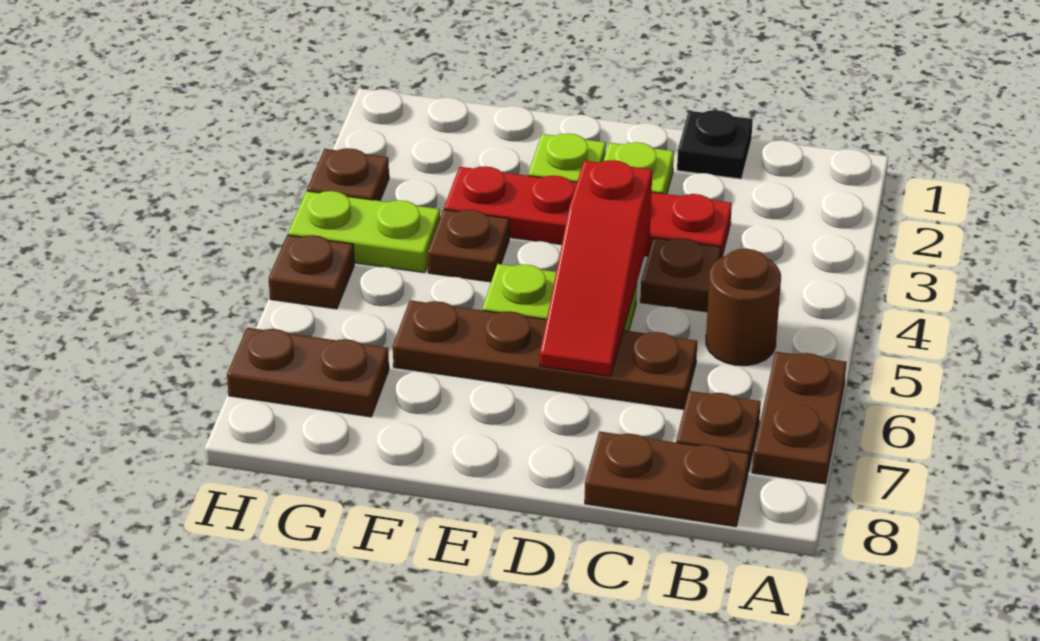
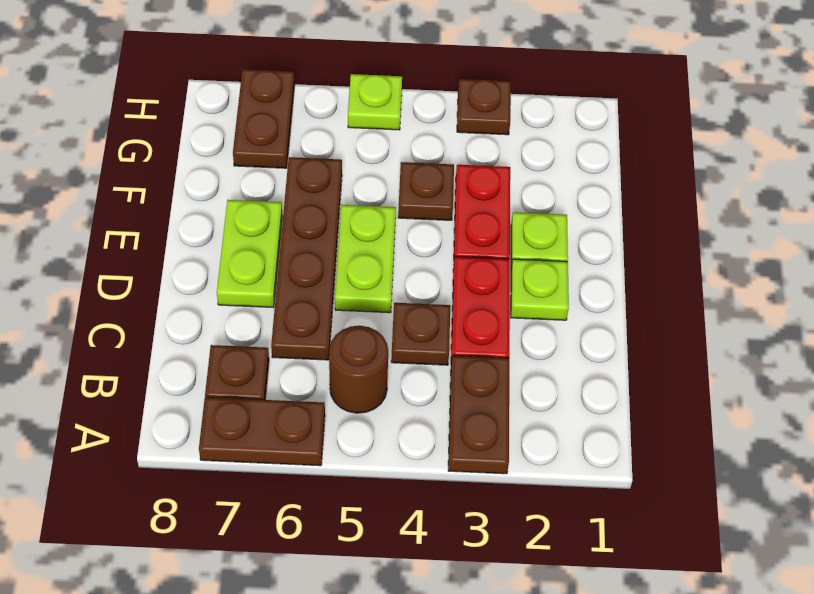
brown plate B8:C8 level 1 -> brown plate A3:B3 level 1
black plate C1 level 1 -> none
red slope D4:D6 level 2 top 4 -> none
lime plate G4:H4 level 1 -> lime plate D7:E7 level 1
brown plate H5 level 1 -> lime plate H5 level 1

